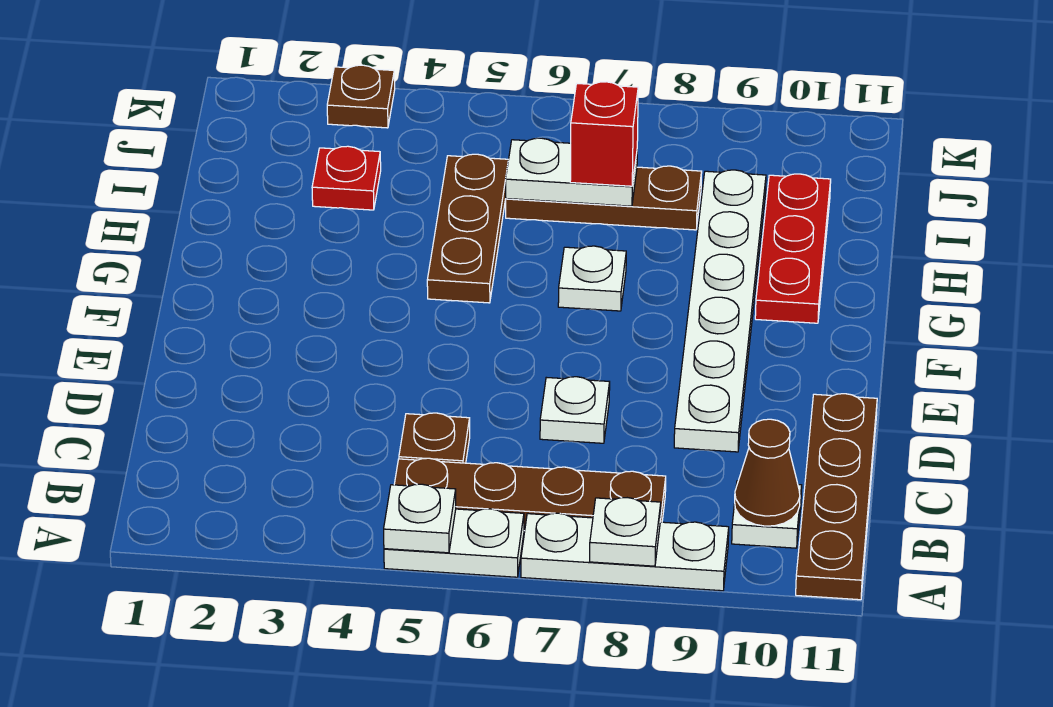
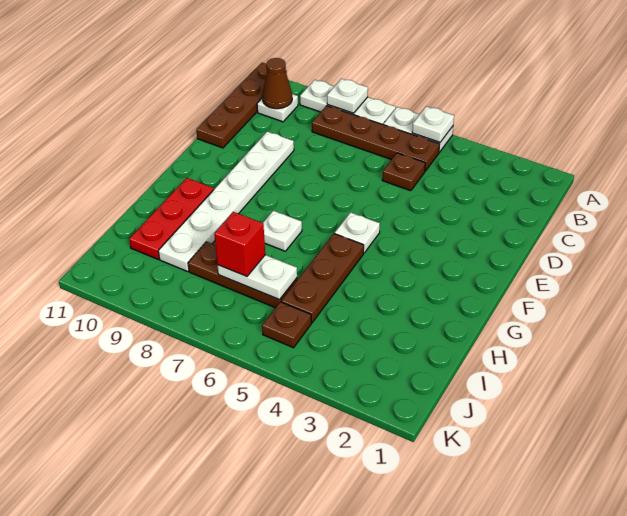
white plate D7 level 1 -> white plate F5 level 1
red plate I3 level 1 -> none
brown plate K3 level 1 -> brown plate J5 level 1

